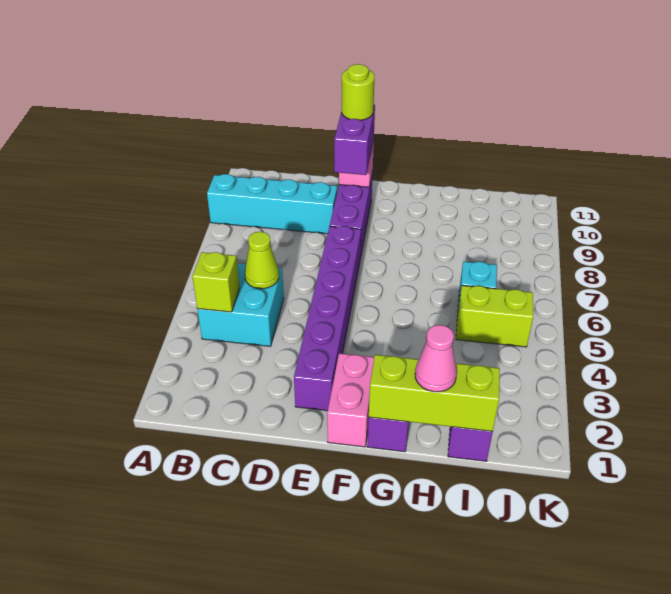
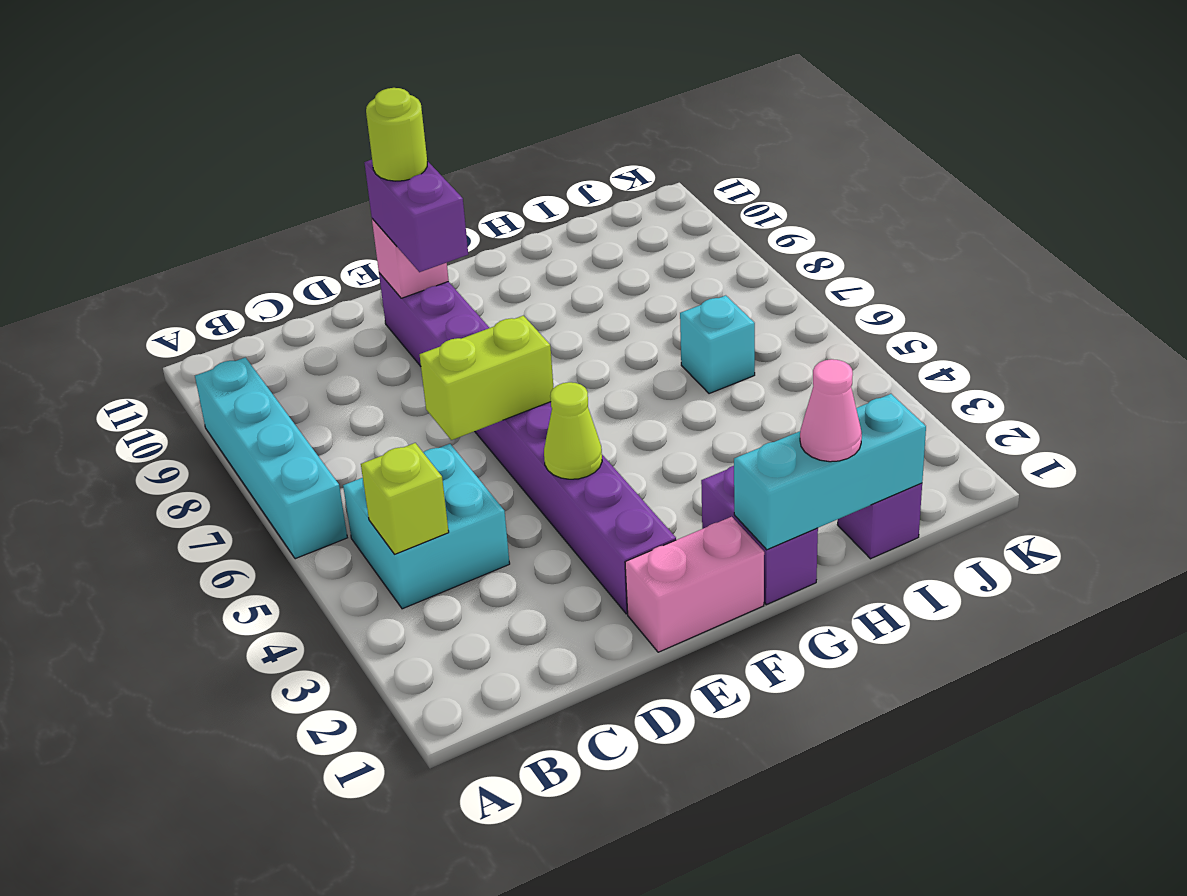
cyan brick A9:D9 level 1 -> cyan brick A6:A9 level 1
lime cone C5 level 2 -> lime cone E4 level 2
pink brick F1:F2 level 1 -> pink brick E1:F1 level 1
lime brick G1:I1 level 2 -> cyan brick G1:I1 level 2
lime brick I5:J5 level 1 -> lime brick D6:E6 level 2

